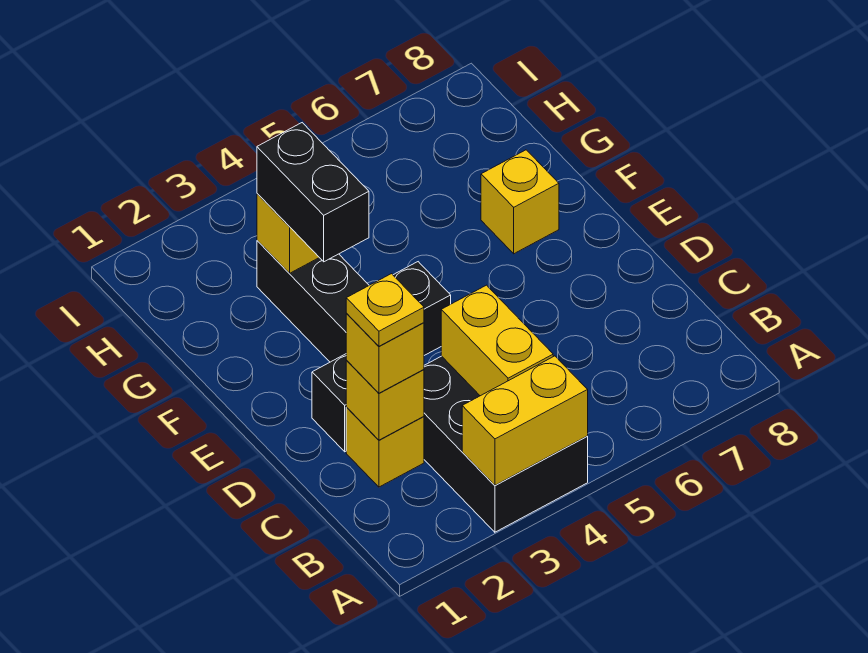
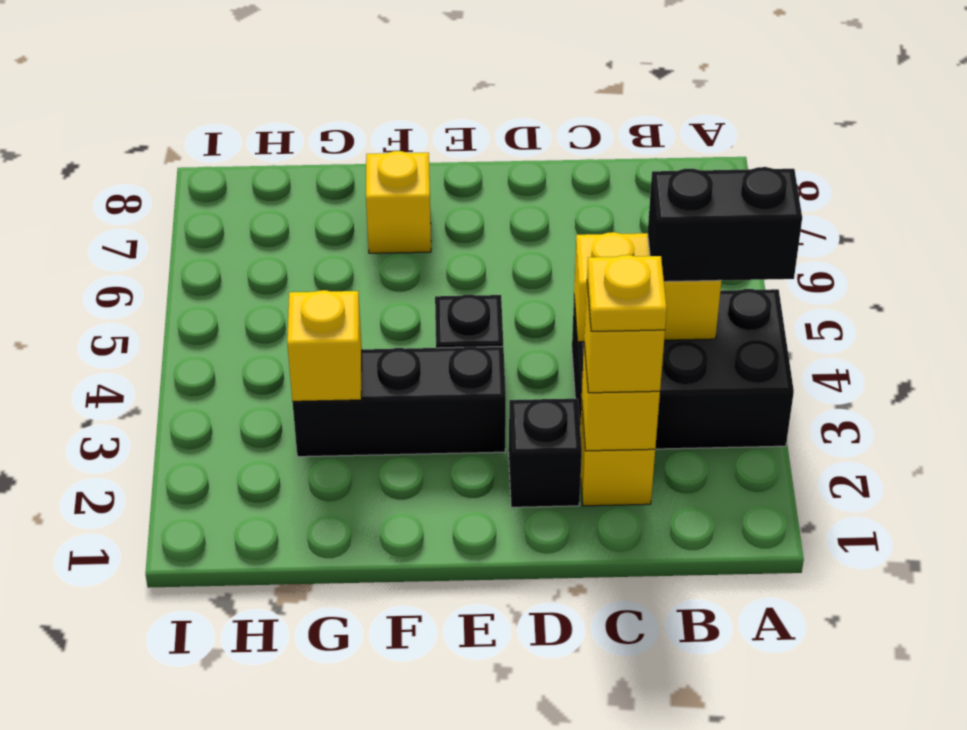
yellow brick A3:A4 level 2 -> none
black brick F3:G3 level 3 -> black brick A4:B4 level 3

